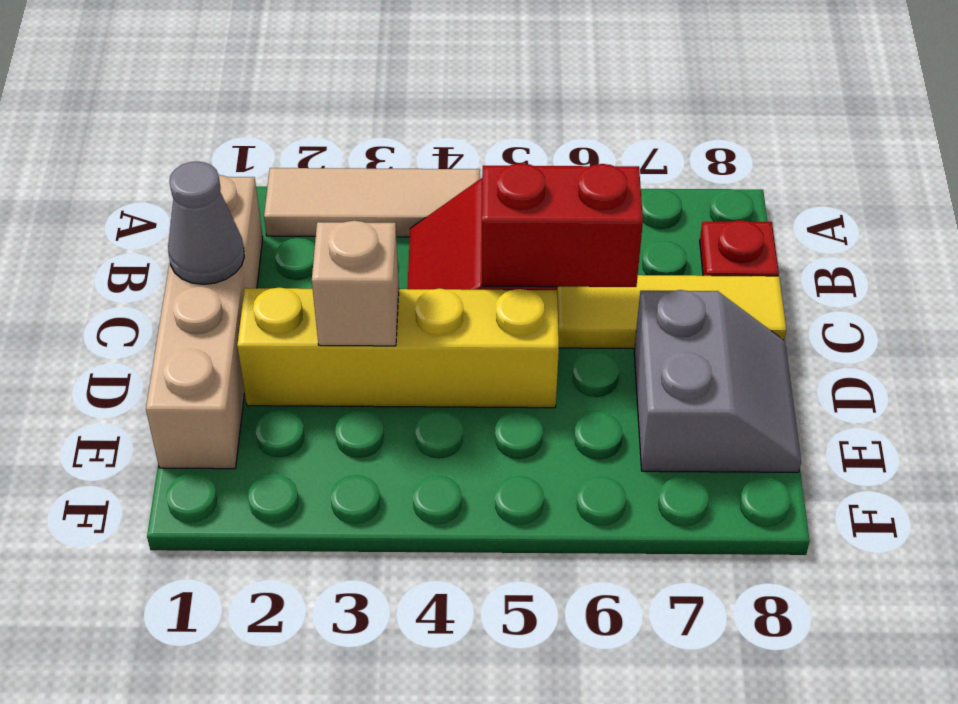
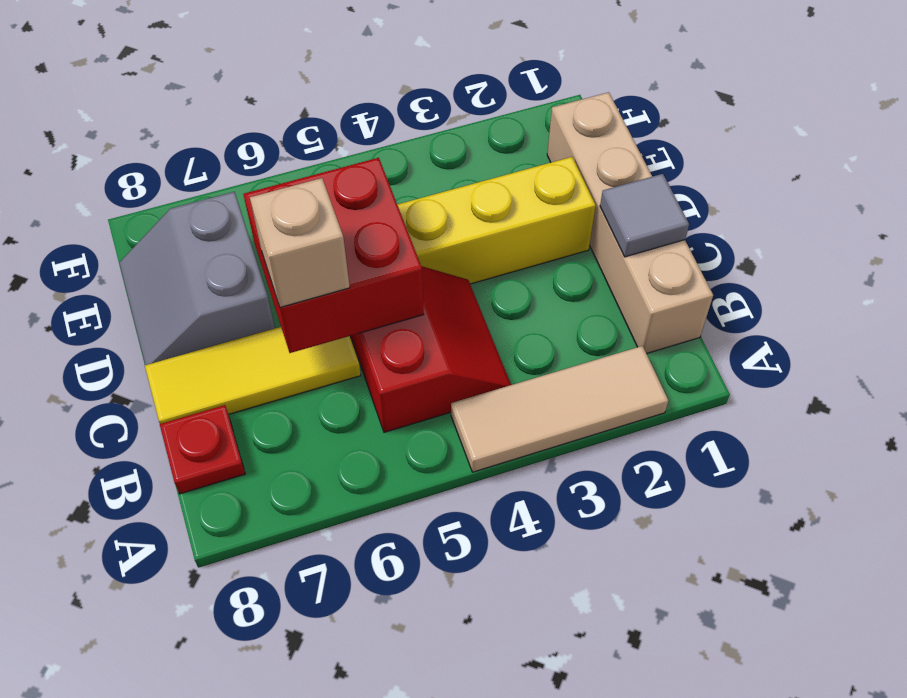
grey cone C1 level 2 -> grey tile C1 level 2
red brick C5:C6 level 2 -> red brick C5:D6 level 2
tan brick D3 level 2 -> tan brick C6 level 3

